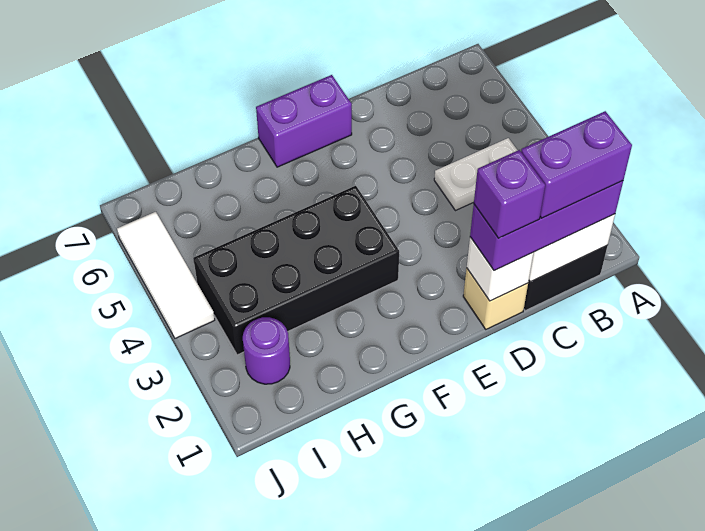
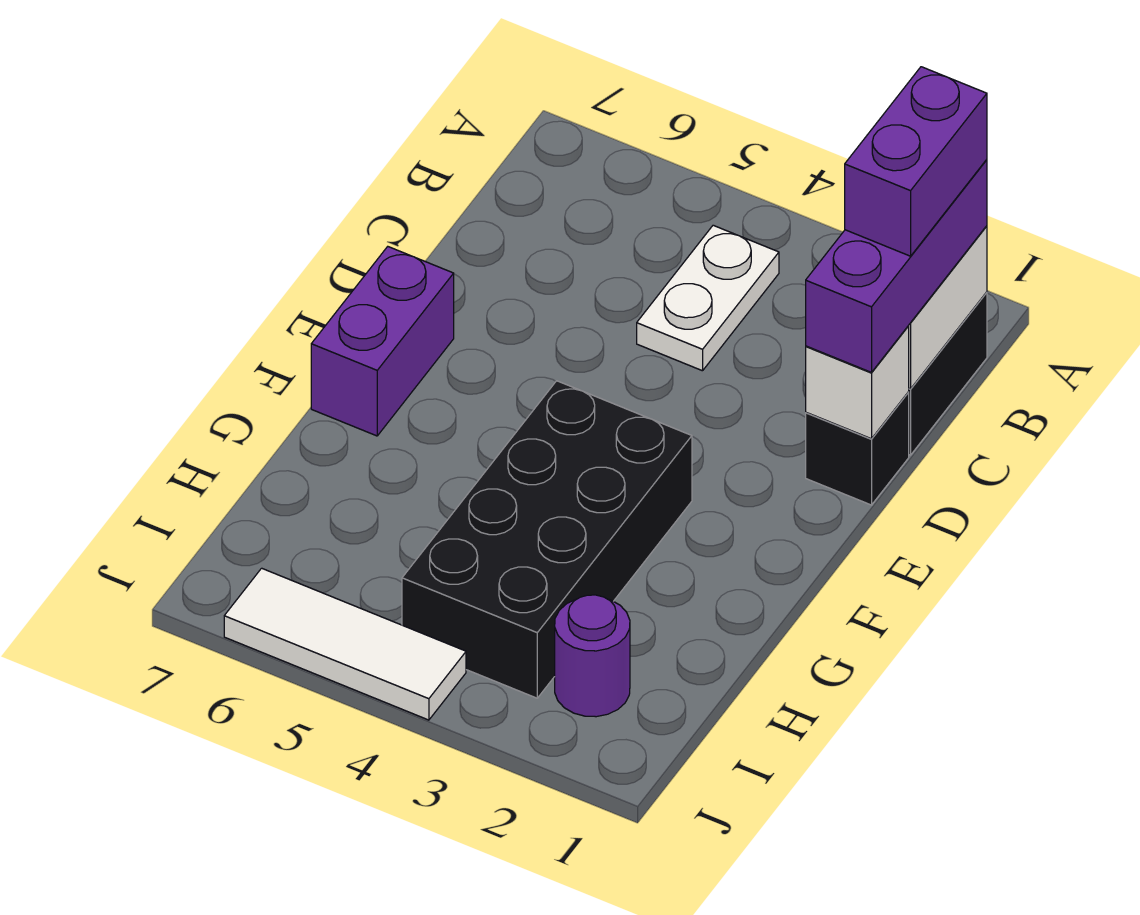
tan brick D1 level 1 -> black brick D1 level 1
purple brick D1 level 4 -> none

